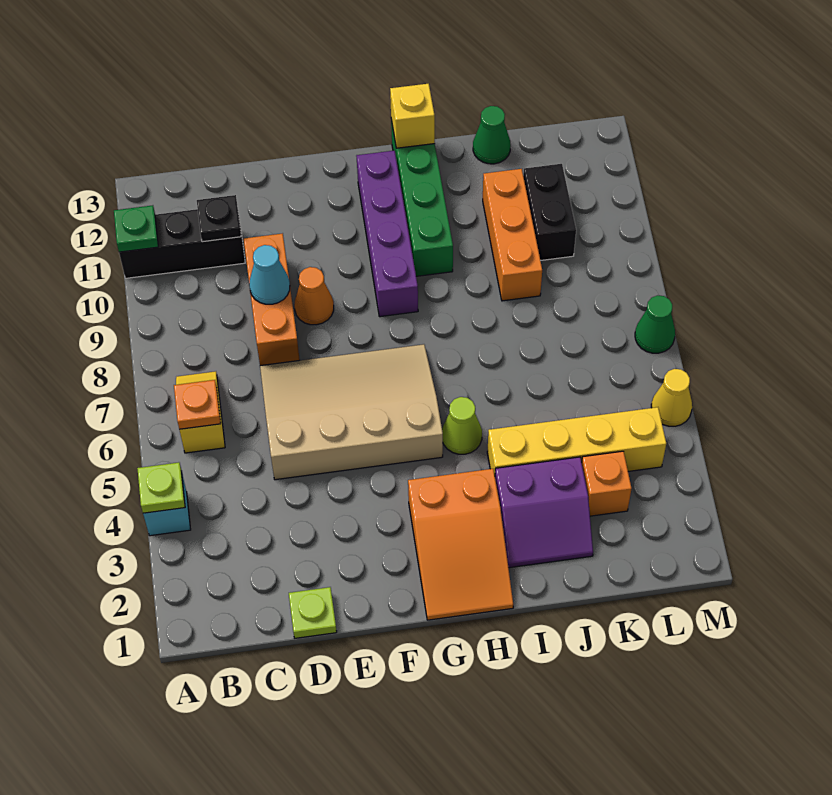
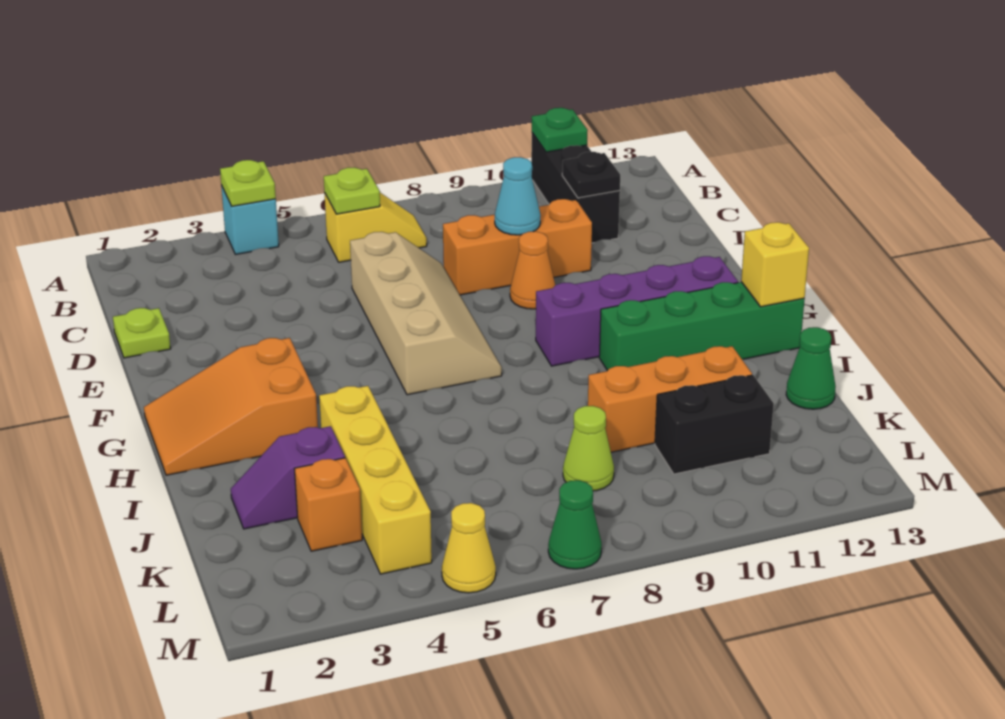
orange plate B6 level 2 -> lime plate B6 level 2
tan slope D5:G7 level 1 top 5 -> tan slope D6:G7 level 1 top 6
lime cone H5 level 1 -> lime cone K8 level 1
purple slope I2:J3 level 1 top 3 -> purple slope J2:J3 level 1 top 3

